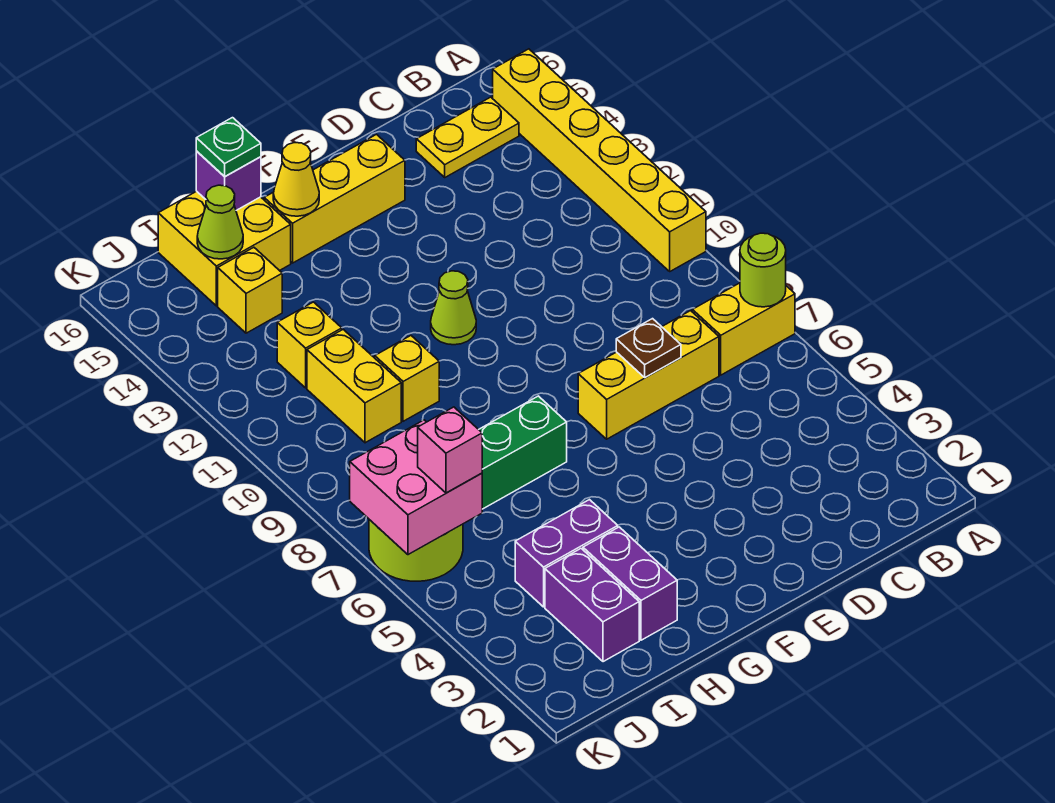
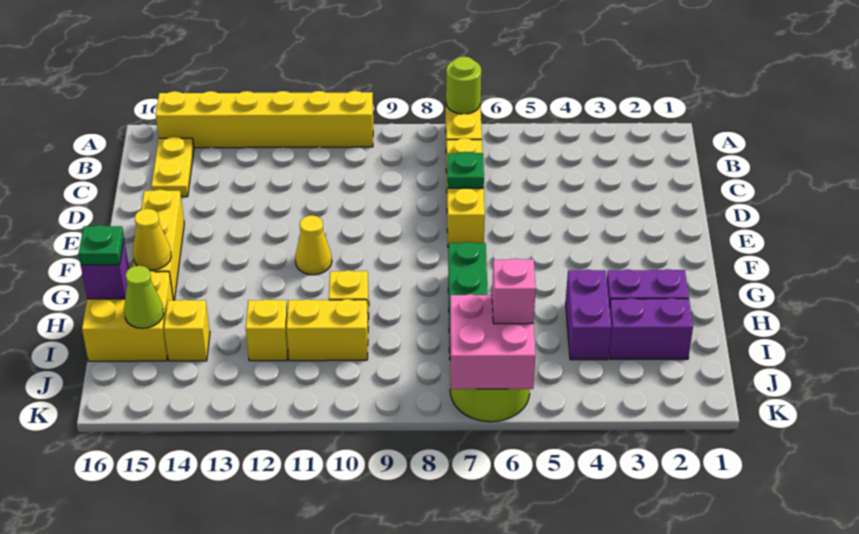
brown plate D7 level 2 -> green plate D7 level 2
lime cone F11 level 1 -> yellow cone F11 level 1

